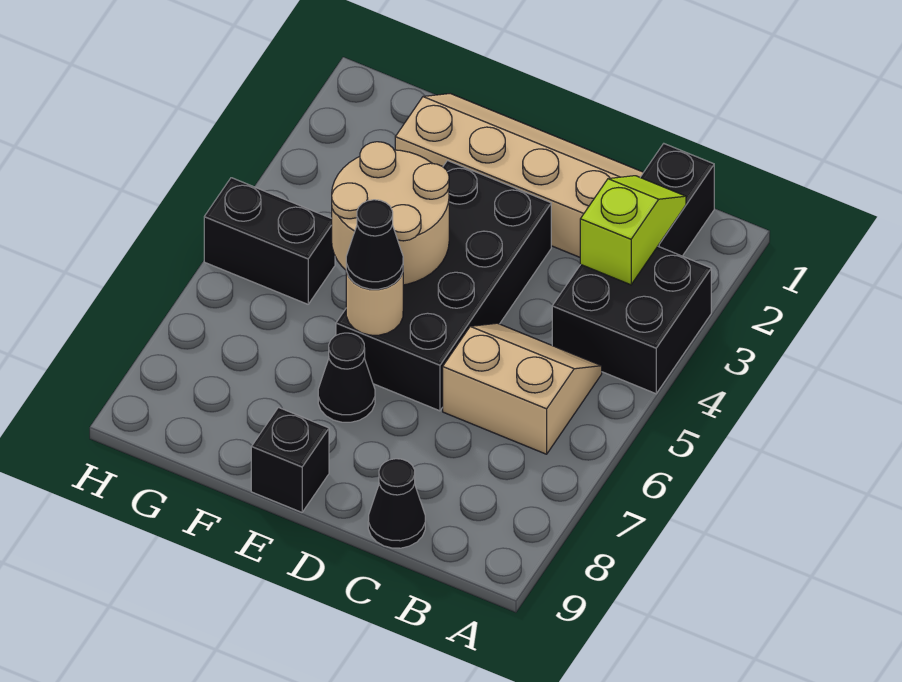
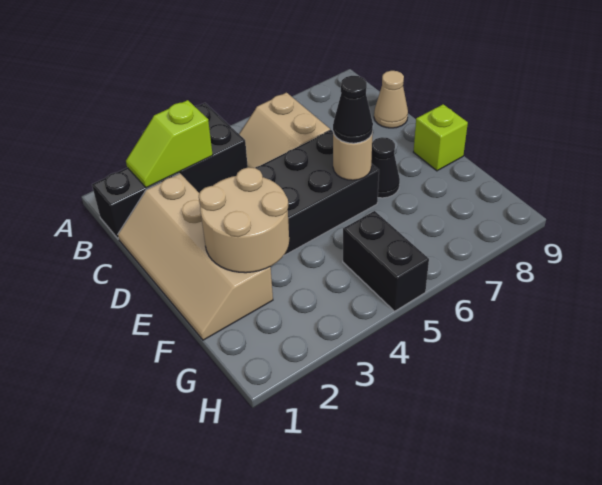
black cone C9 level 1 -> tan cone C9 level 1
tan round brick E4:F5 level 2 -> tan round brick E2:F3 level 2
black brick E9 level 1 -> lime brick E9 level 1

